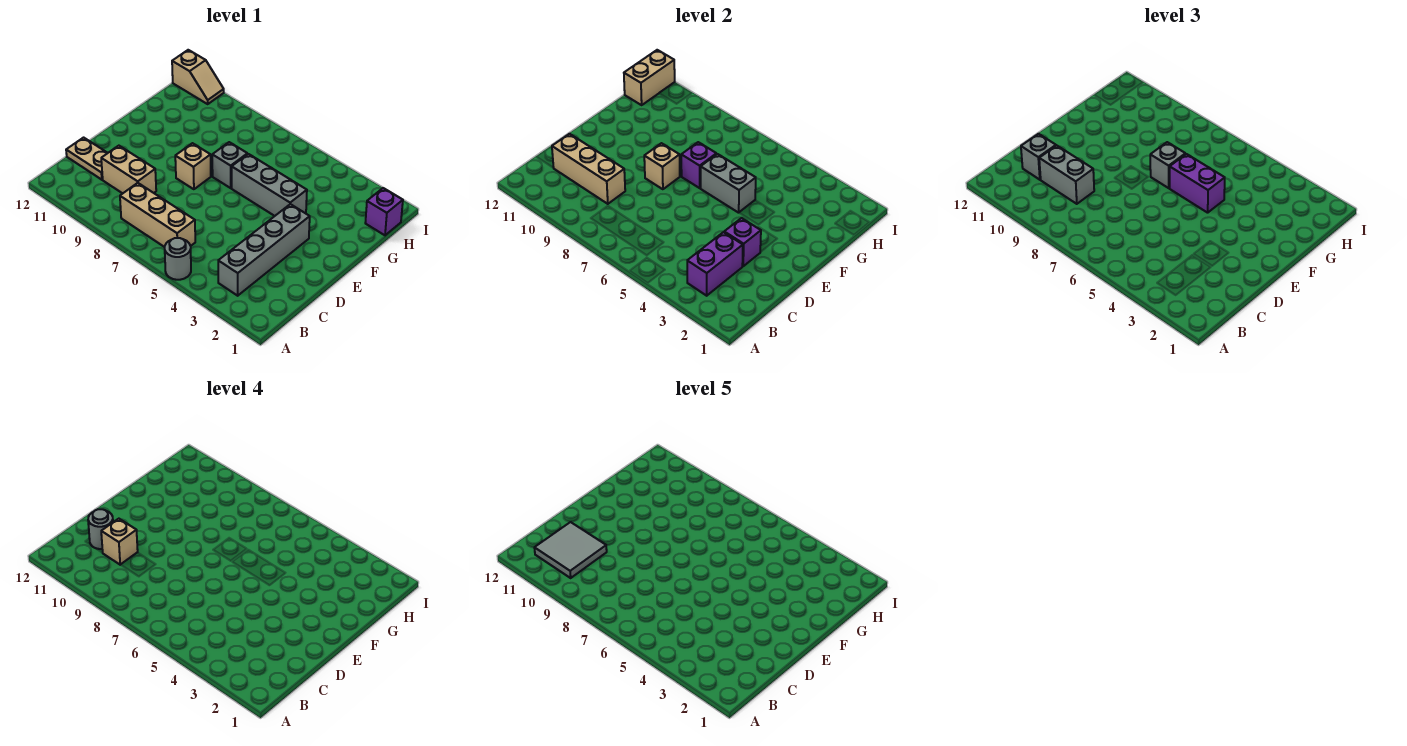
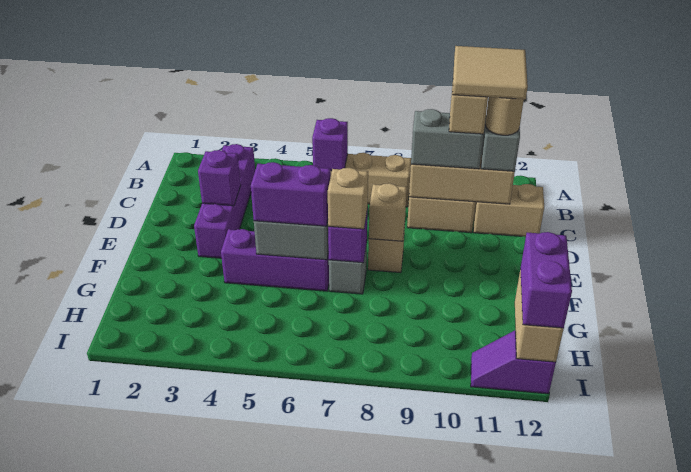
grey round brick A5 level 1 -> none
grey brick B3:E3 level 1 -> purple brick B3:E3 level 1
purple brick B3:C3 level 2 -> purple brick H12:I12 level 3
grey tile B10:C11 level 5 -> tan tile B10:C11 level 5
tan plate C11:C12 level 1 -> tan brick C11:C12 level 1
grey round brick C11 level 4 -> tan round brick C11 level 4
grey brick F4:F6 level 1 -> purple brick F4:F6 level 1
grey brick F7 level 3 -> tan brick F7 level 3
purple brick H1 level 1 -> purple brick B6 level 2
tan slope I11:I12 level 1 top 12 -> purple slope I11:I12 level 1 top 12

